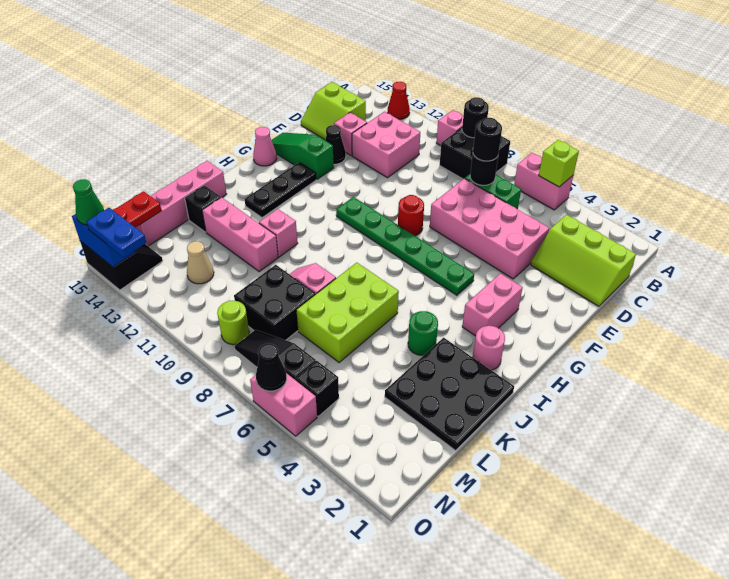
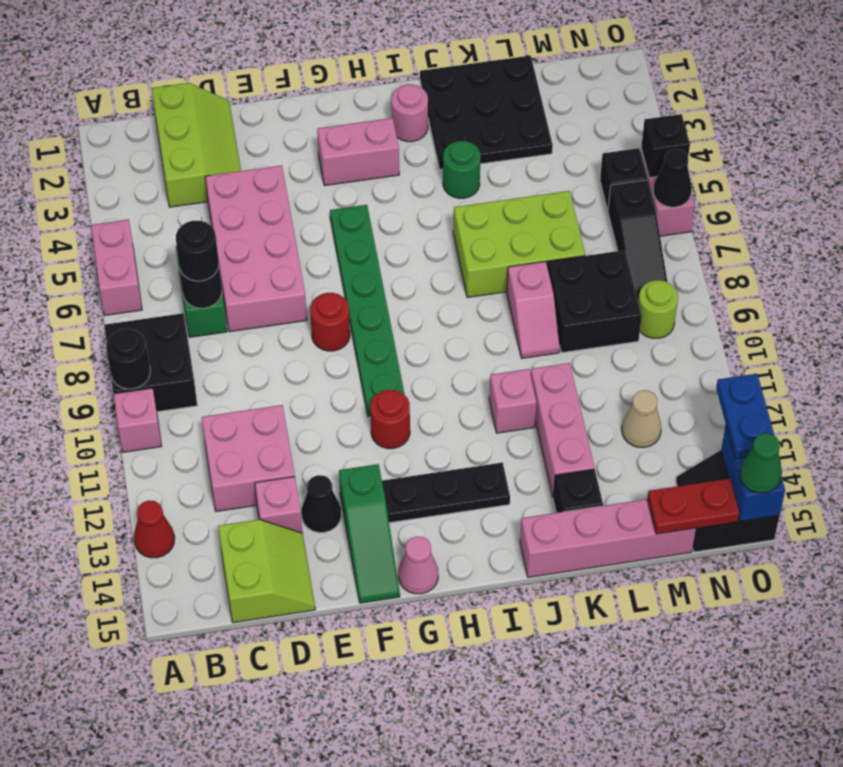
lime brick A5 level 2 -> none
none -> red round brick G11 level 1
none -> black brick O5 level 2

